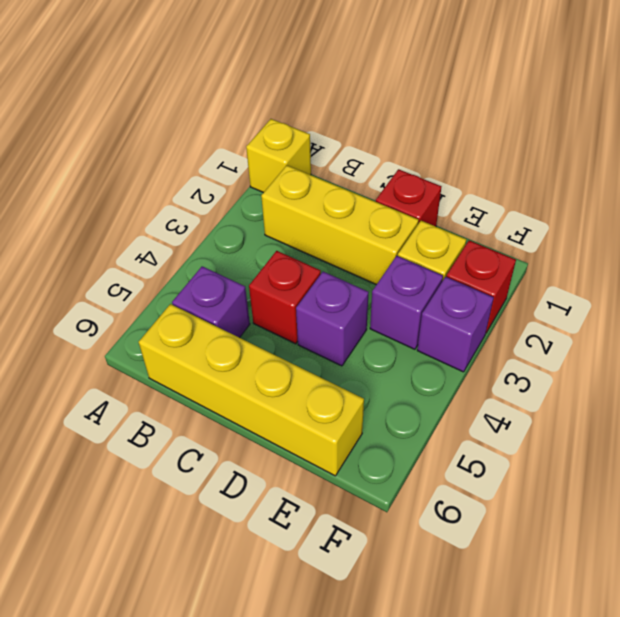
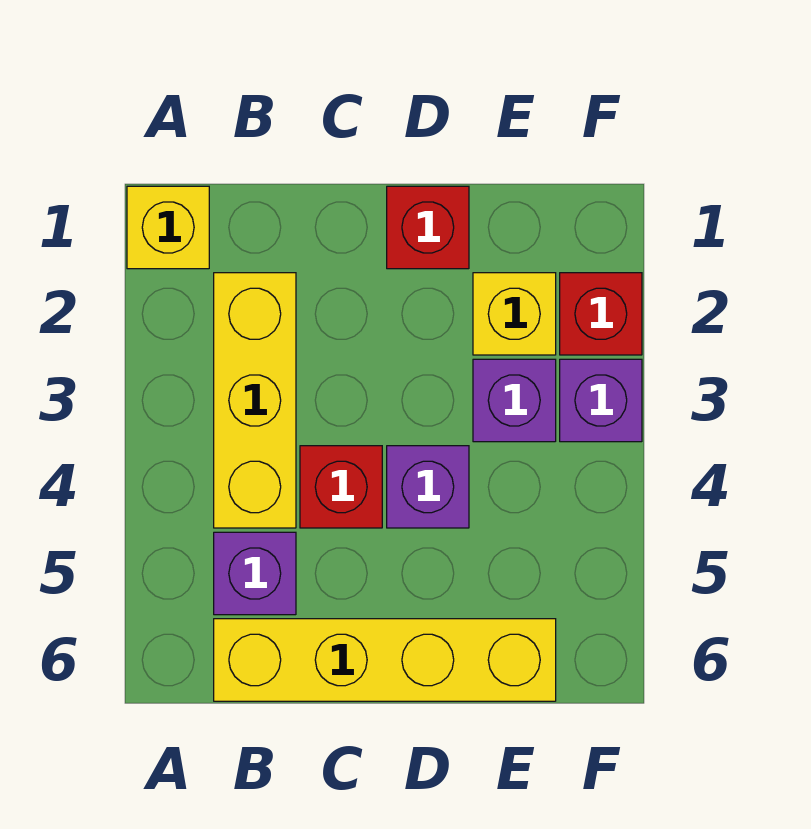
yellow brick B2:D2 level 1 -> yellow brick B2:B4 level 1

